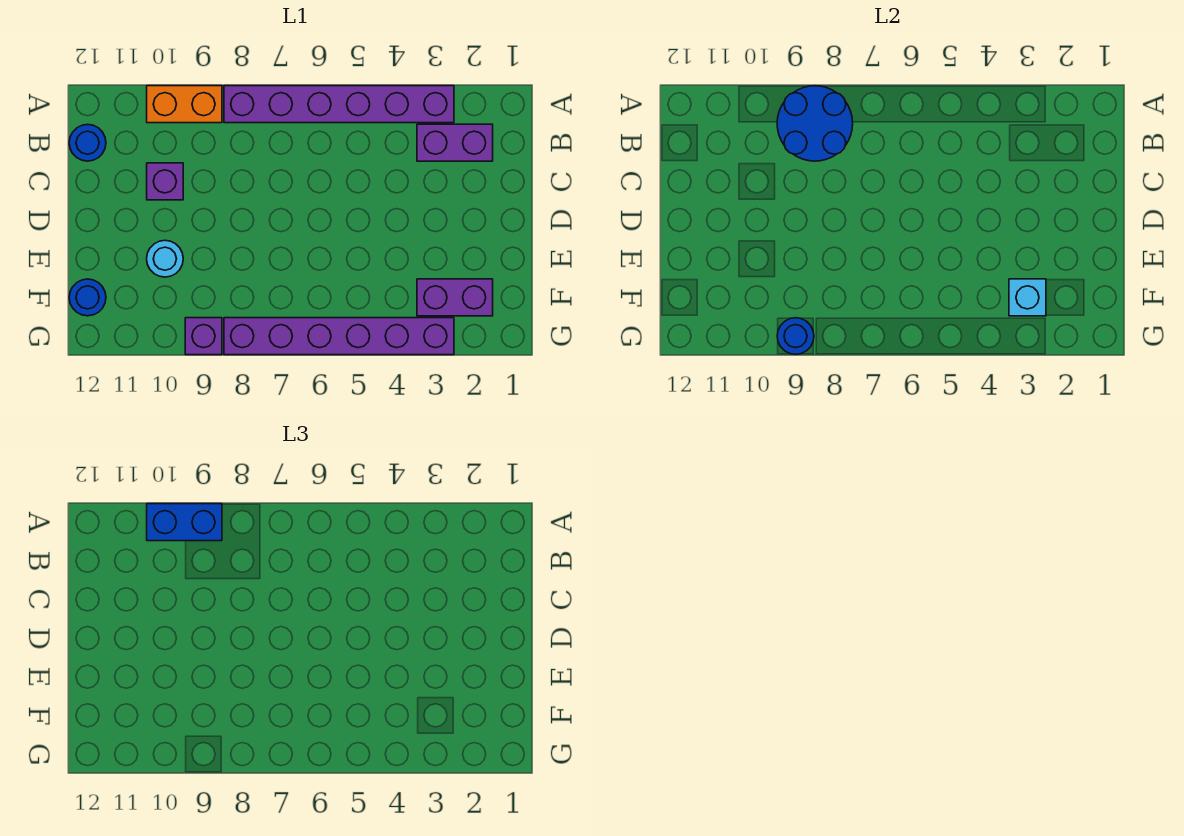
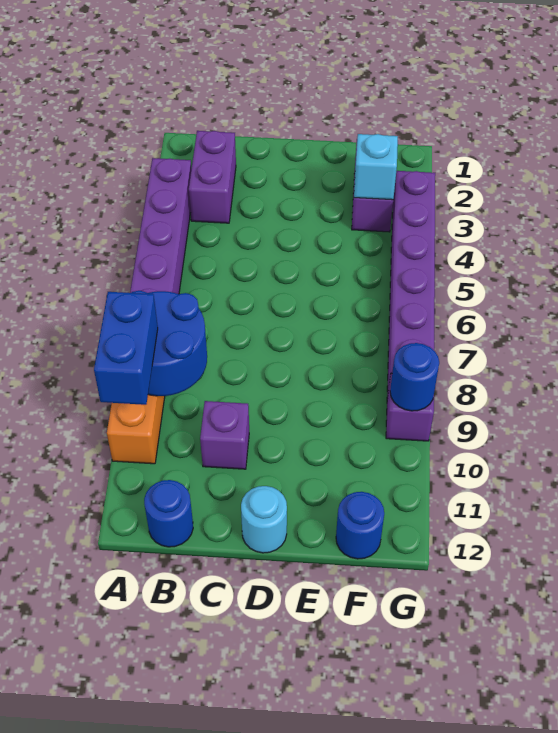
cyan round brick E10 level 1 -> cyan round brick D12 level 1

